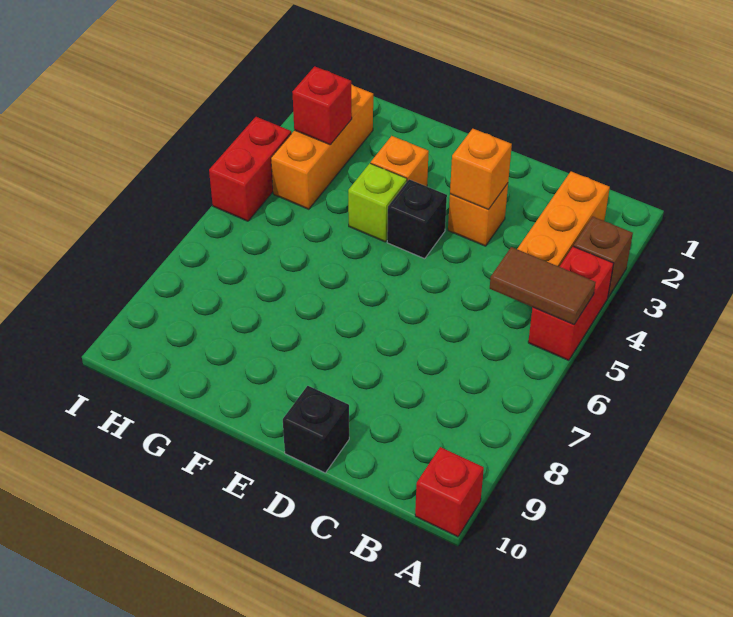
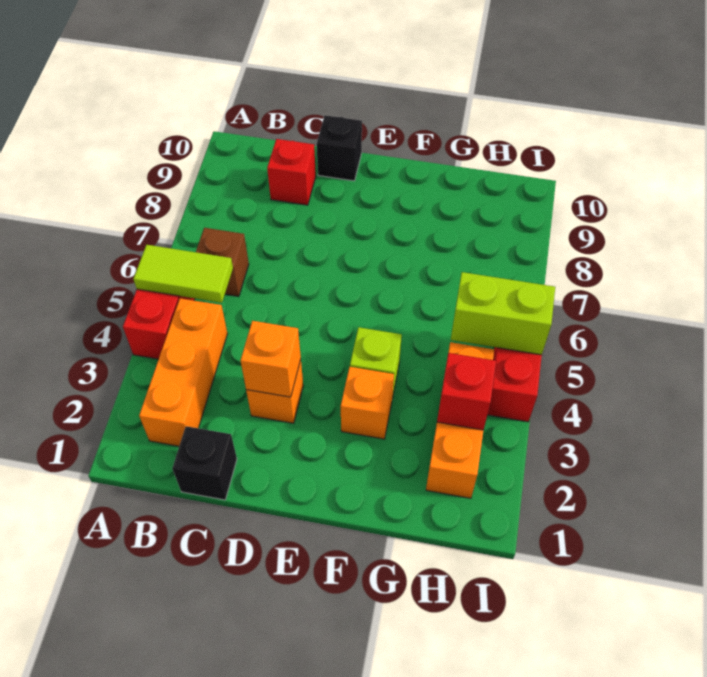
brown brick A3 level 1 -> brown brick B6 level 1
brown tile A5:B5 level 2 -> lime tile A5:B5 level 2
red brick A10 level 1 -> red brick C9 level 1
black brick E4 level 1 -> black brick C1 level 1
none -> lime brick H5:I5 level 2

